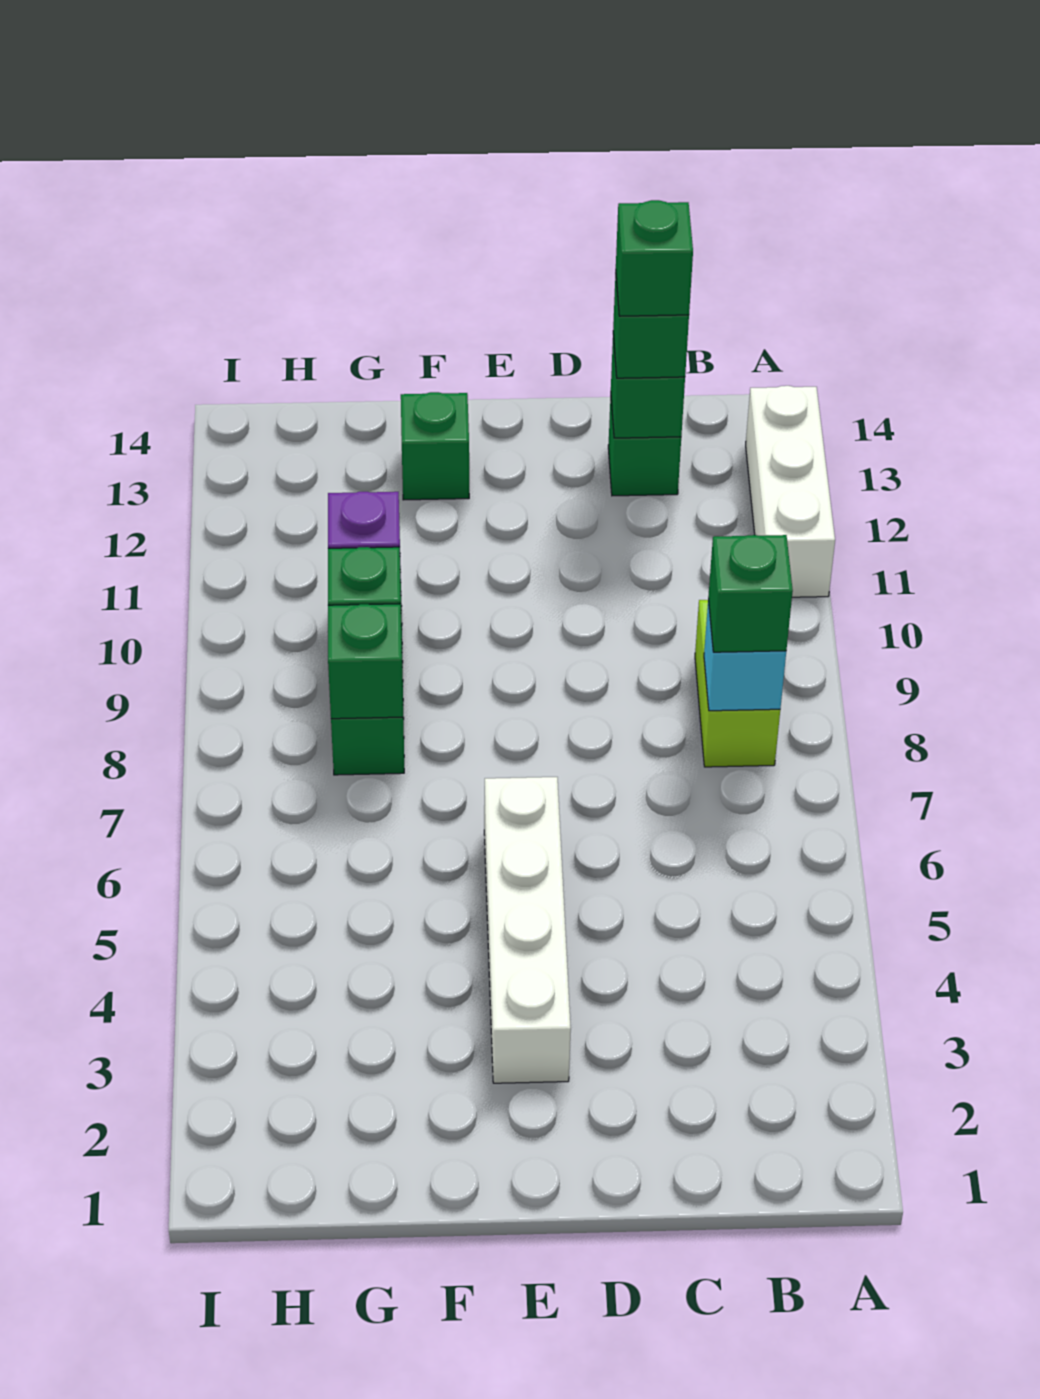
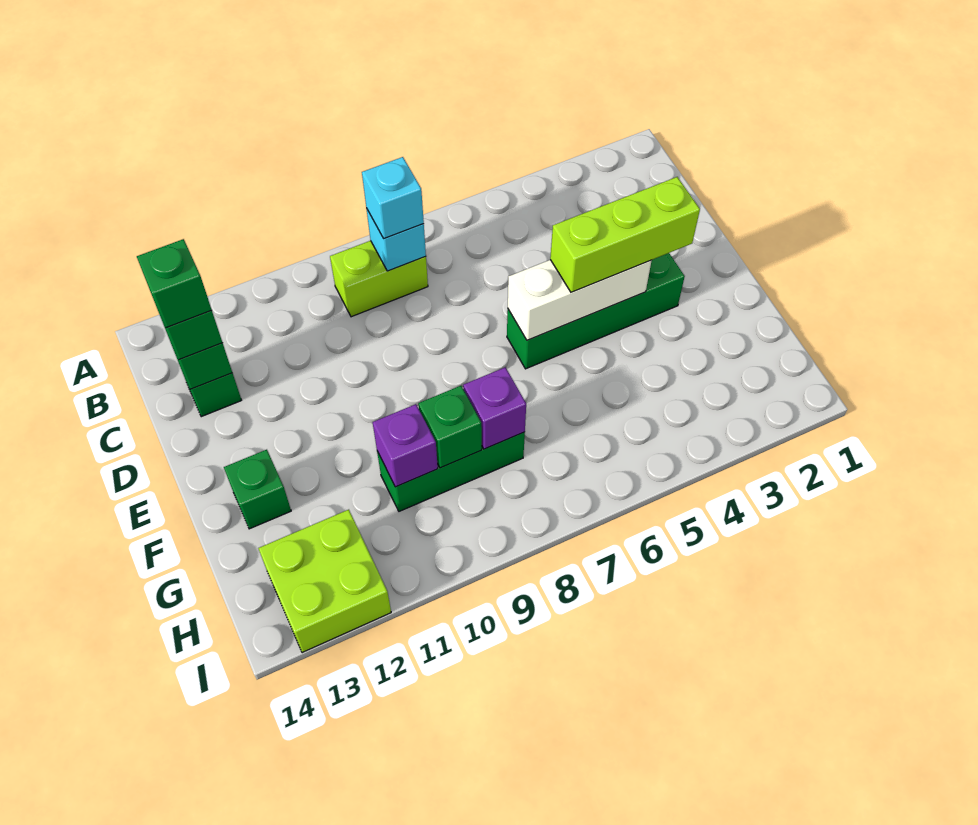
white brick A11:A13 level 1 -> white brick E4:E6 level 2
green brick B8 level 3 -> cyan brick B8 level 3
white brick E3:E6 level 1 -> green brick E3:E6 level 1
none -> lime brick E3:E5 level 3
green brick G8 level 2 -> purple brick G8 level 2
none -> lime brick H12:I13 level 1

